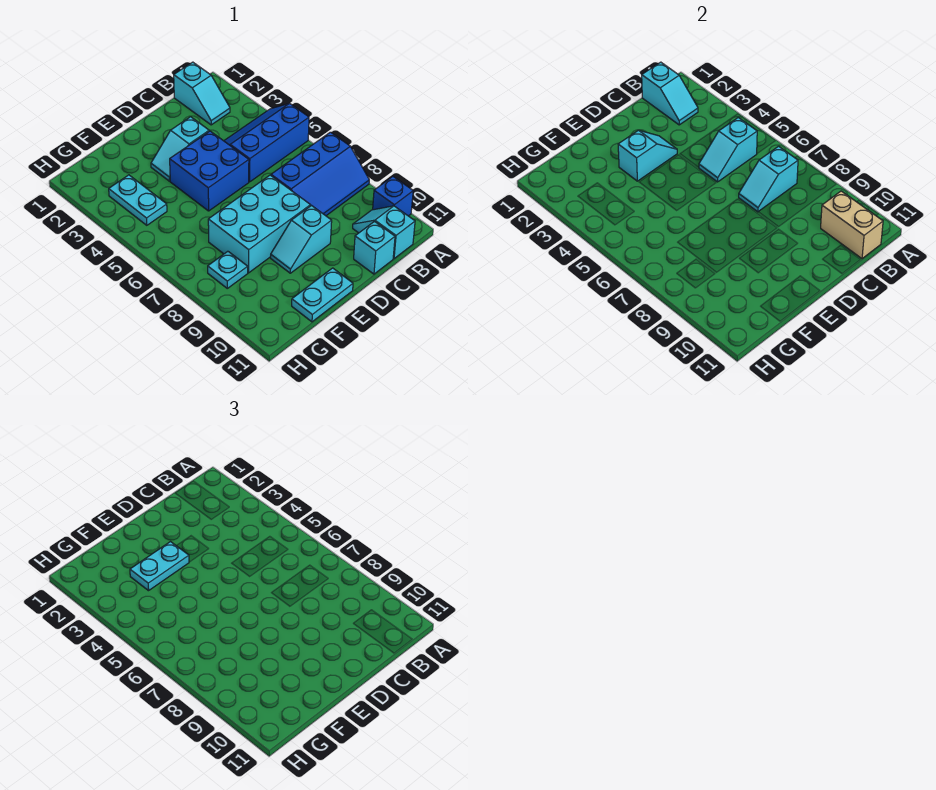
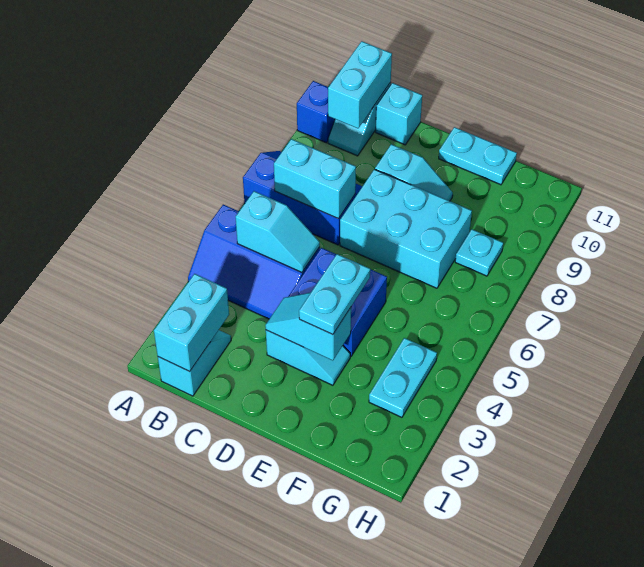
cyan slope B1:B2 level 2 top 1 -> cyan brick B1:B2 level 2
cyan slope B7:C7 level 2 top B -> cyan brick B7:C7 level 2
tan brick B10:B11 level 2 -> cyan brick B10:B11 level 2
cyan plate E3:F3 level 3 -> cyan plate E3:E4 level 3

